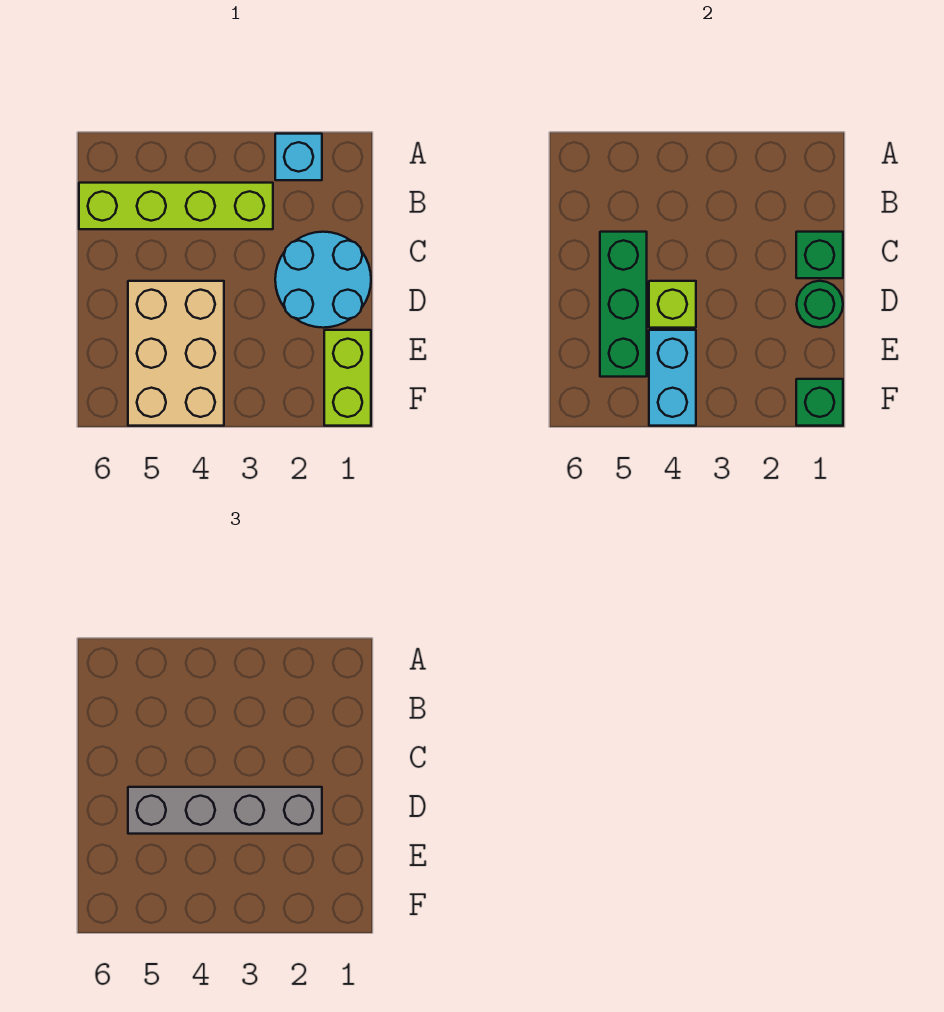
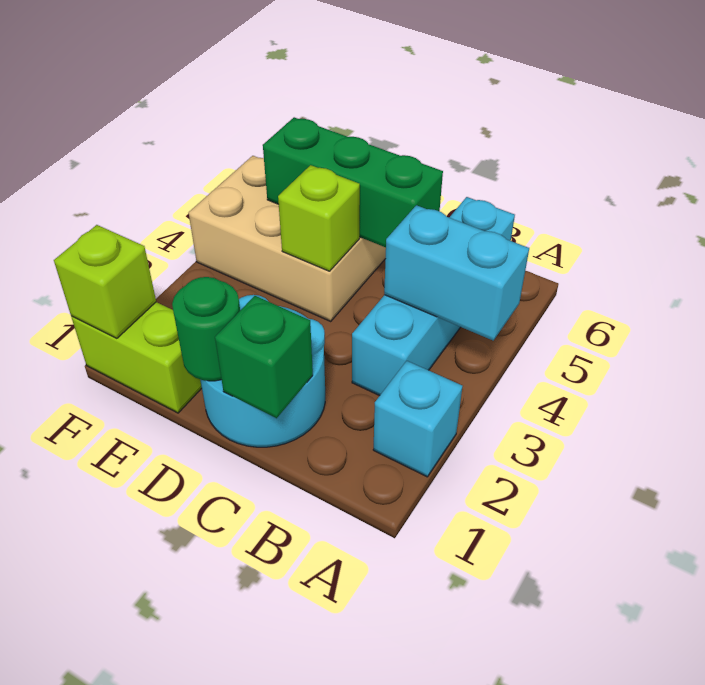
lime brick B3:B6 level 1 -> cyan brick B3:B6 level 1
grey brick D2:D5 level 3 -> none
cyan brick E4:F4 level 2 -> cyan brick A4:B4 level 2
green brick F1 level 2 -> lime brick F1 level 2

